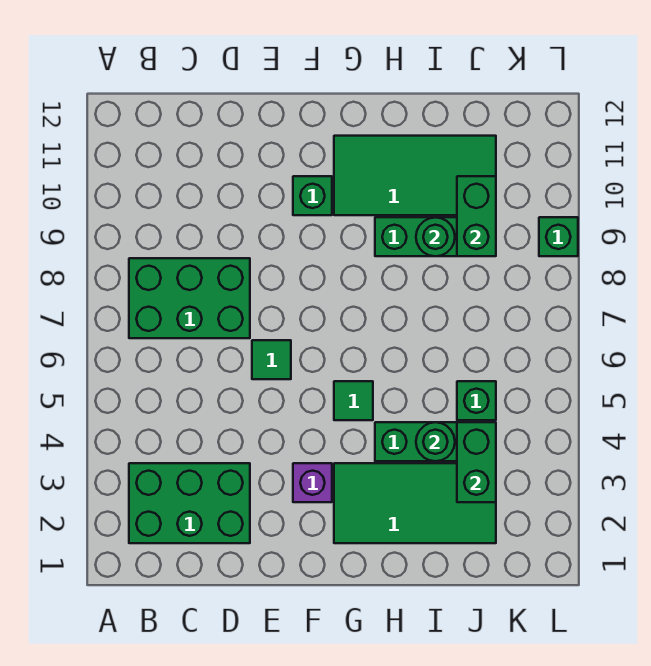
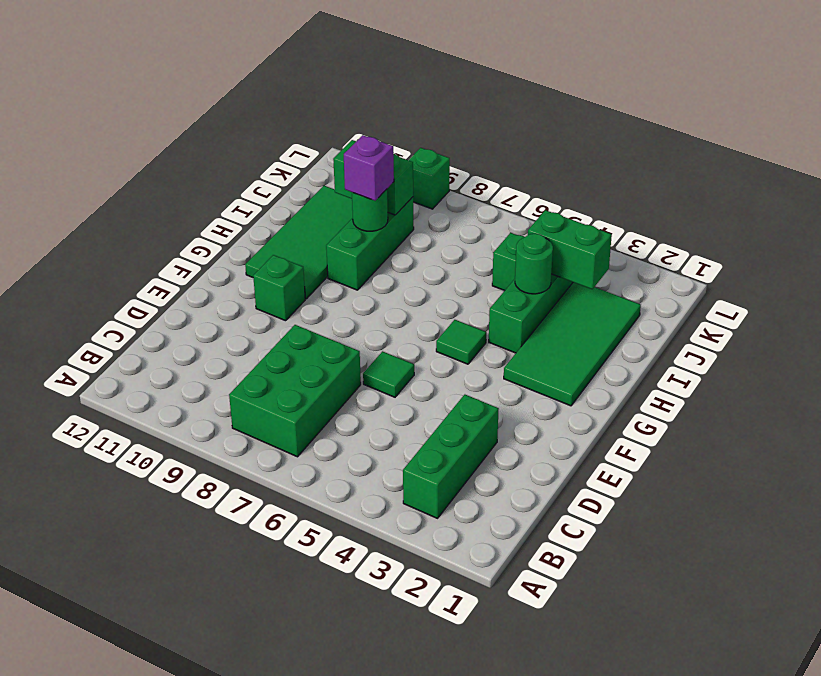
green brick B2:D3 level 1 -> green brick B3:D3 level 1
purple brick F3 level 1 -> purple brick I9 level 3

